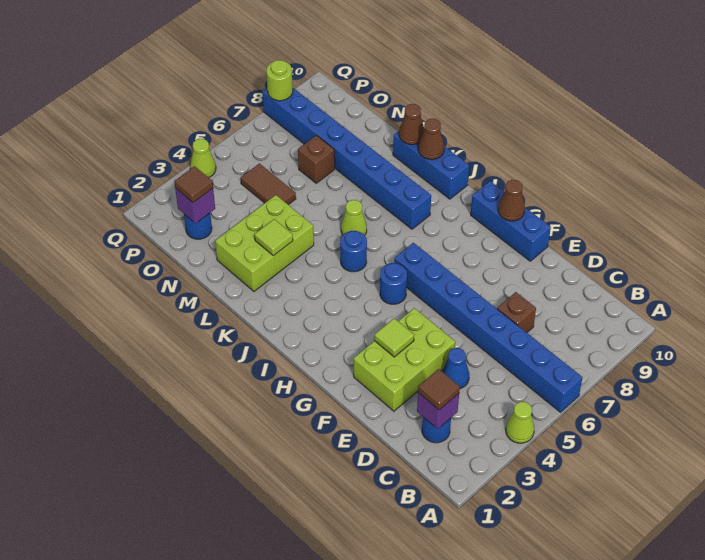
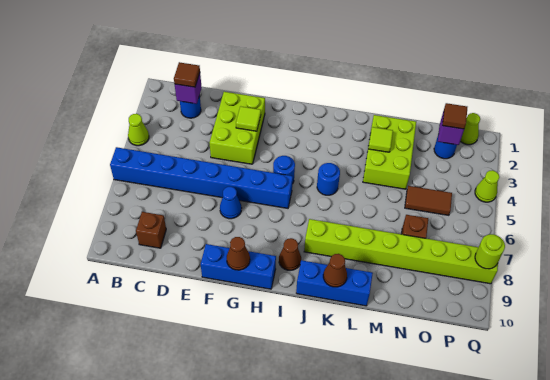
blue cone D4 level 1 -> blue cone F7 level 1
brown brick D7 level 1 -> brown brick C9 level 1
blue brick J8:Q8 level 1 -> lime brick J8:Q8 level 1
lime cone K6 level 1 -> lime cone P1 level 1
brown cone L10 level 2 -> brown cone I9 level 1

